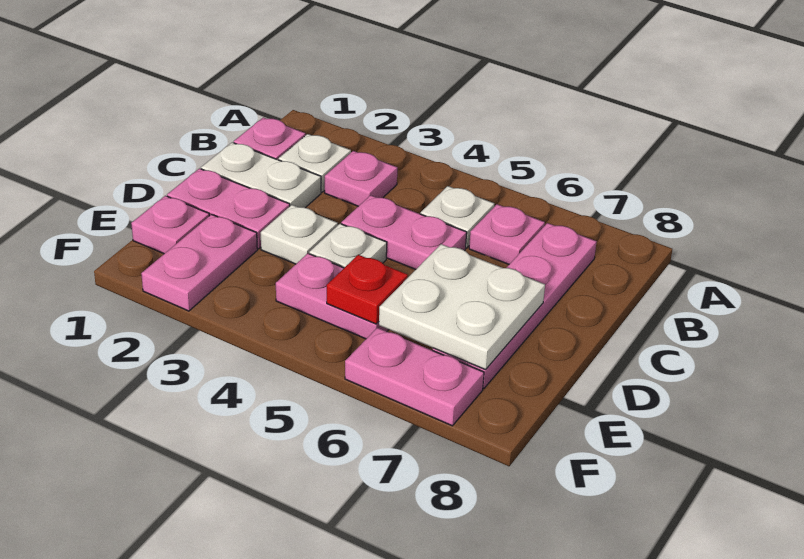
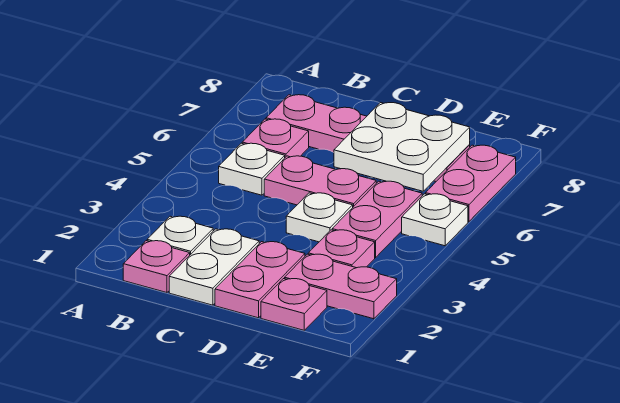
pink plate B3 level 1 -> pink plate E3 level 1
pink plate C4:C5 level 1 -> pink plate C5:D5 level 1
white plate D3 level 1 -> white plate F5 level 1
red plate E5 level 2 -> none

